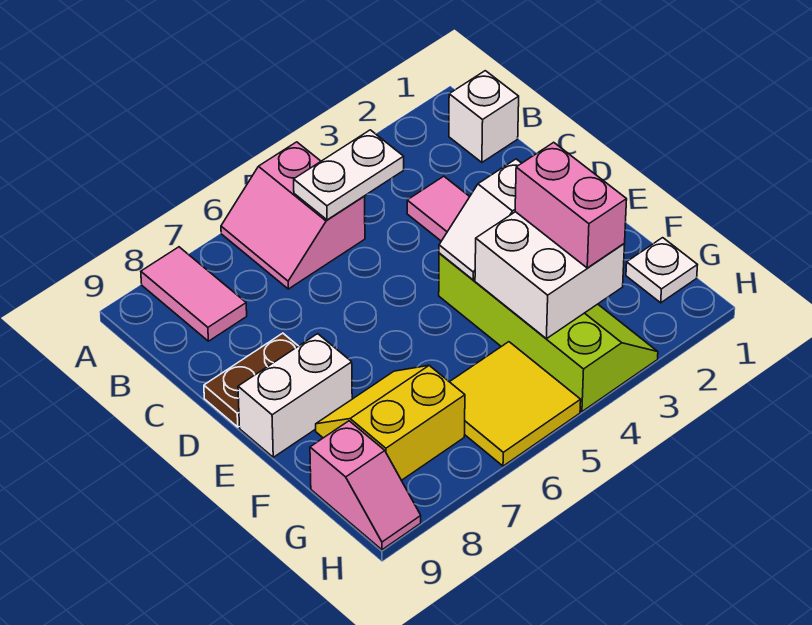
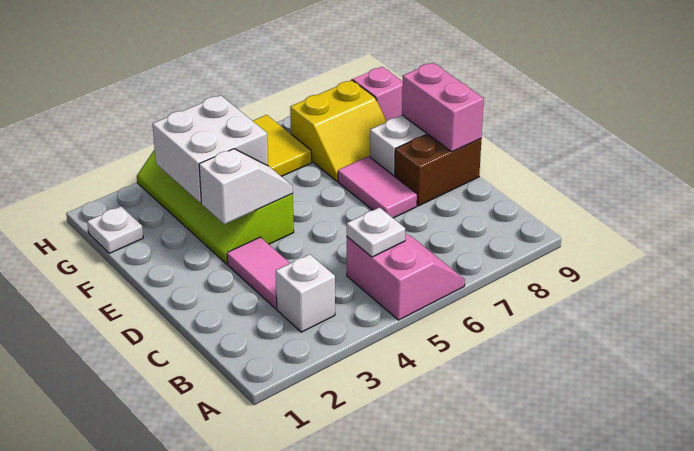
pink tile A8:B8 level 1 -> pink tile D7:E7 level 1
white brick B1 level 1 -> white brick B3 level 1
white plate B4:B5 level 2 -> white plate B5 level 2
brown plate D8:D9 level 1 -> brown brick D8:D9 level 1
pink brick F3:G3 level 3 -> pink brick D9:E9 level 2

